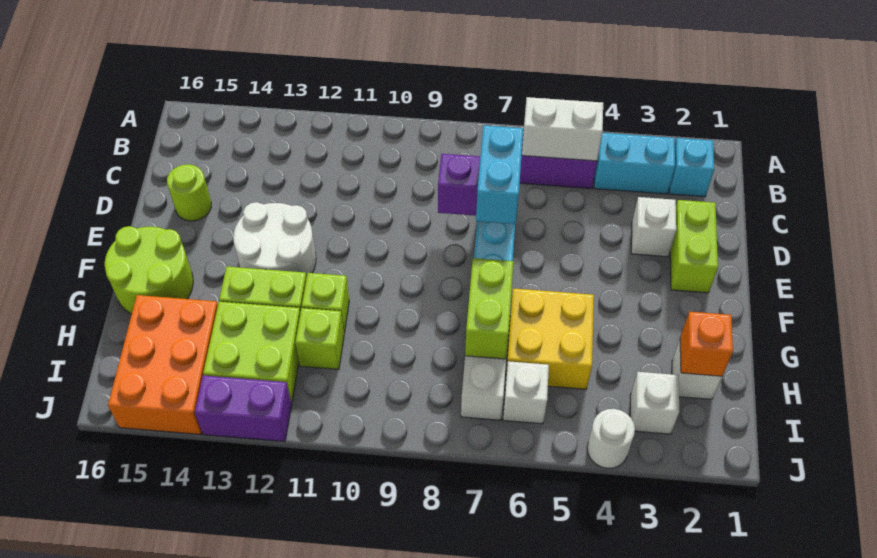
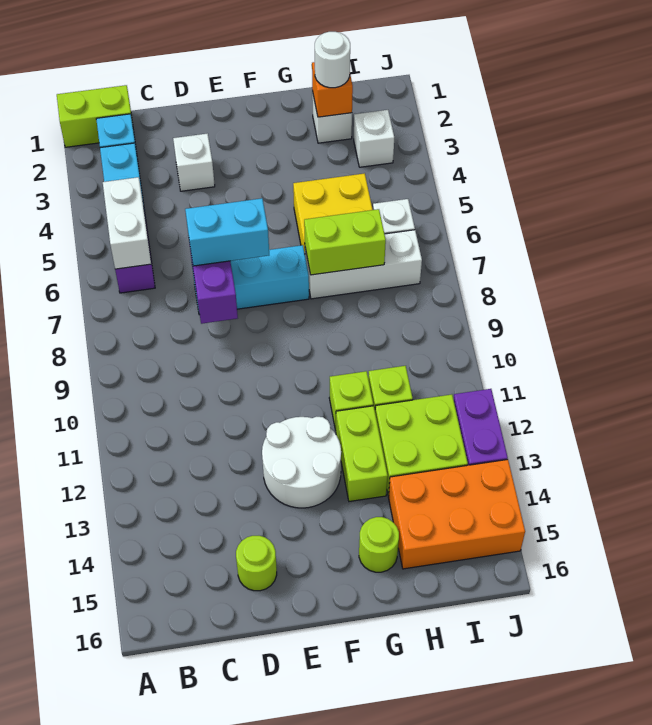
lime brick D2:E2 level 1 -> lime brick A1:B1 level 1
lime round brick F15:G16 level 1 -> lime round brick G15 level 1
white round brick J4 level 1 -> white round brick H2 level 3

